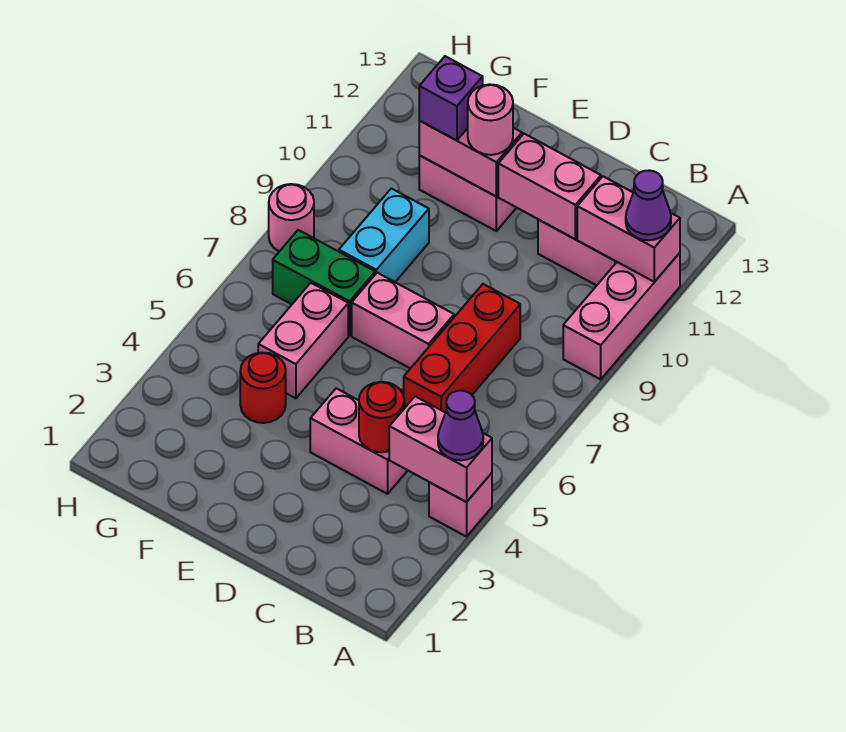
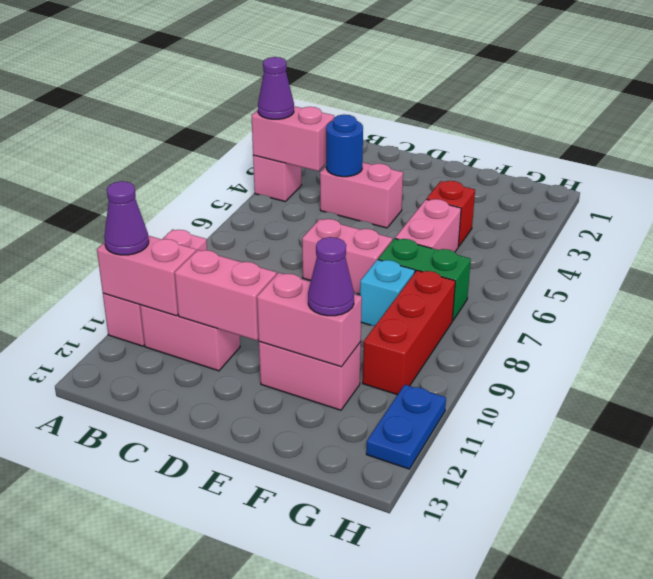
red round brick C4 level 2 -> blue round brick C4 level 2
red brick C6:C8 level 1 -> red brick G8:G10 level 1
pink round brick E11 level 3 -> none
red round brick F4 level 1 -> red brick F4 level 1
cyan brick F8:F9 level 1 -> cyan brick F8 level 1
purple brick F11 level 3 -> purple cone F11 level 3
pink round brick H8 level 1 -> none
none -> blue plate H11:H12 level 1

